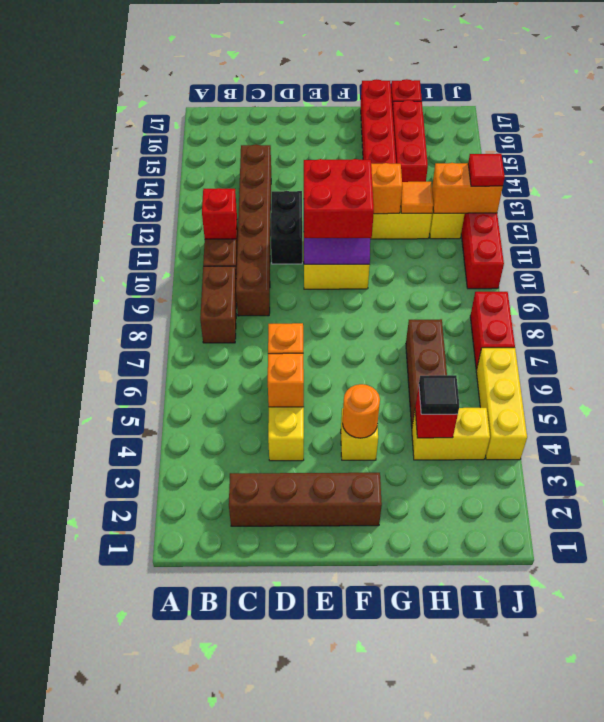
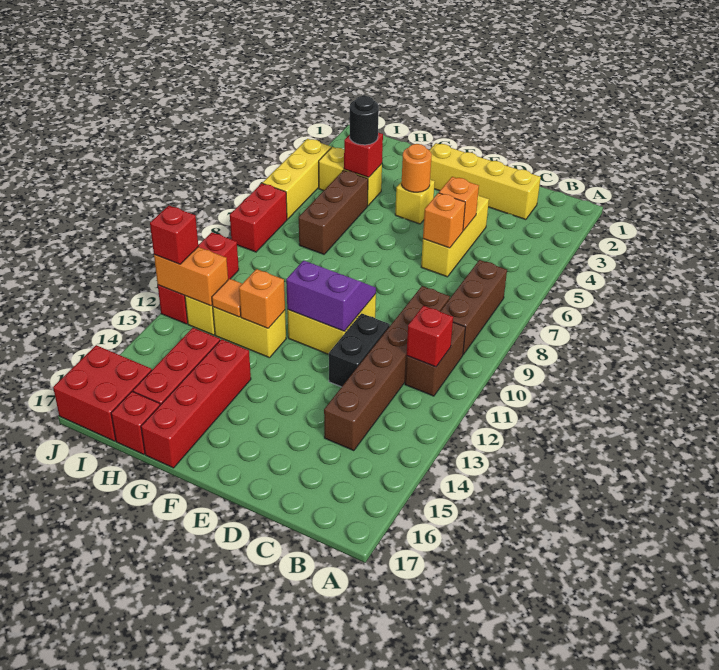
brown brick B8:B9 level 1 -> brown brick B7:B9 level 1
brown brick C2:F2 level 1 -> yellow brick C2:F2 level 1
red brick E10:F11 level 3 -> red brick I16:J17 level 1
black tile H4 level 3 -> black round brick H4 level 3
red tile J12 level 3 -> red brick J12 level 3

